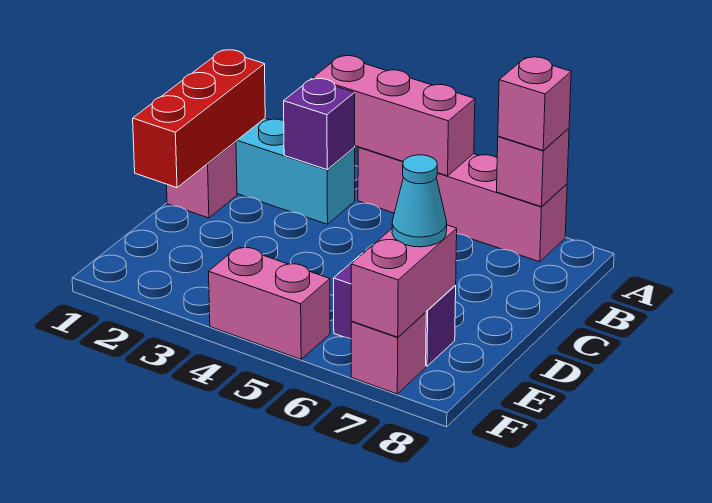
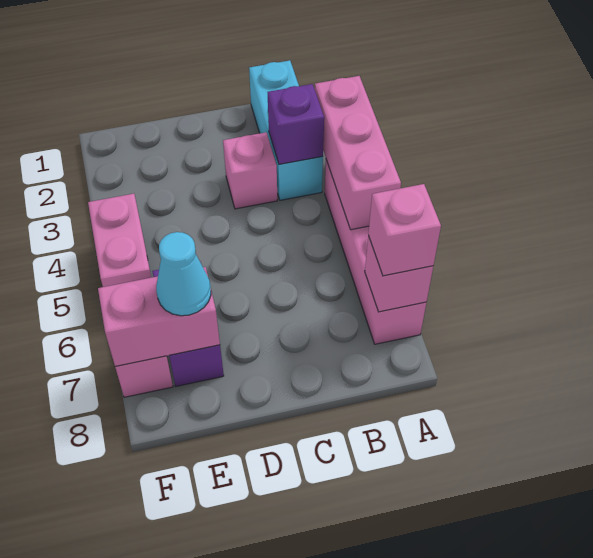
red brick B1:D1 level 2 -> none
pink brick C1 level 1 -> pink brick C3 level 1

